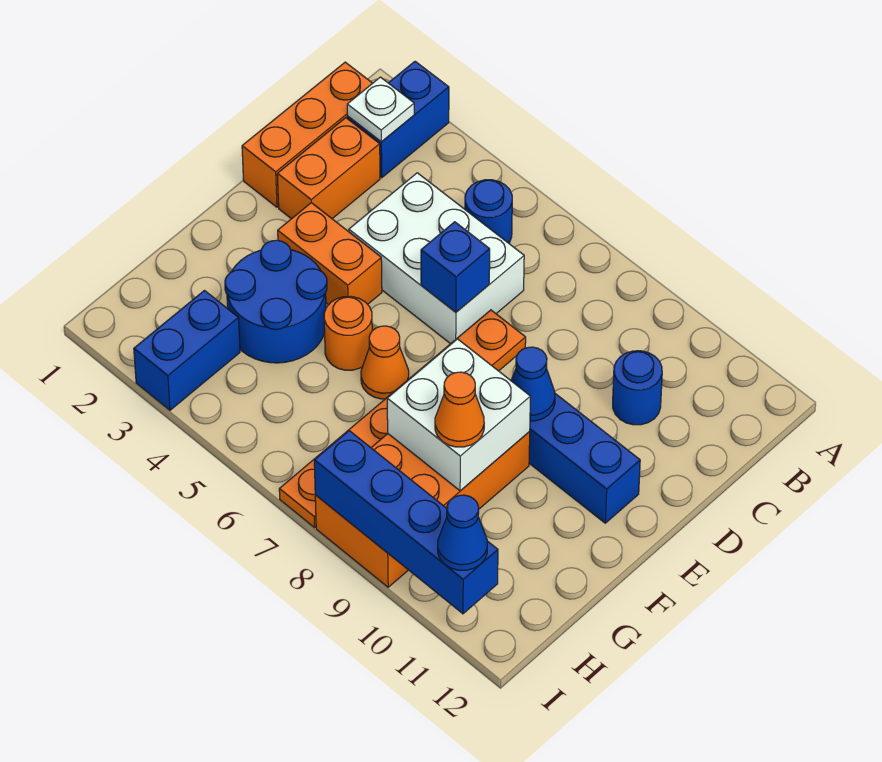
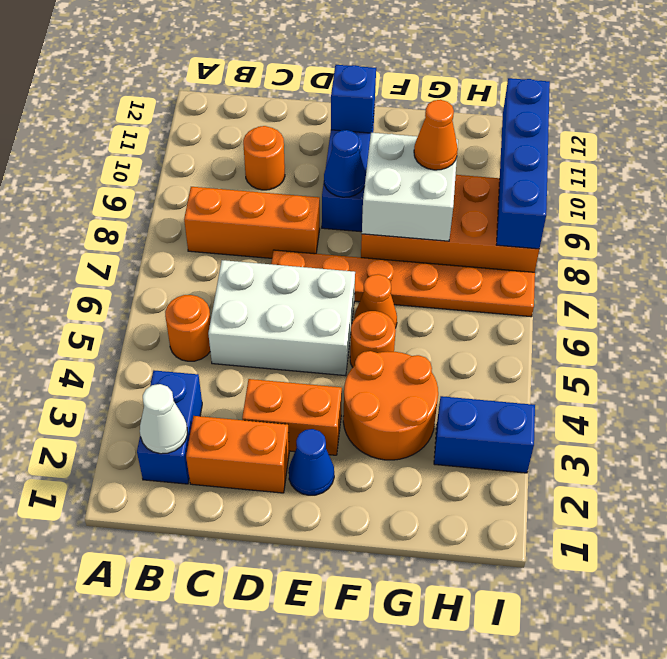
blue brick A2:B2 level 1 -> blue brick B2:B3 level 1
orange brick B1:D1 level 1 -> orange brick B8:D8 level 1
white plate B2 level 2 -> white cone B2 level 2
blue round brick B5 level 1 -> orange round brick B5 level 1
white brick C4:D6 level 1 -> white brick C5:E6 level 1
blue round brick C10 level 1 -> orange round brick C10 level 1
blue brick D6 level 2 -> blue brick E11 level 2
orange brick E3:E4 level 1 -> orange brick D3:E3 level 1
blue round brick F3:G4 level 1 -> orange round brick F3:G4 level 1
blue cone I11 level 3 -> blue cone E2 level 1

